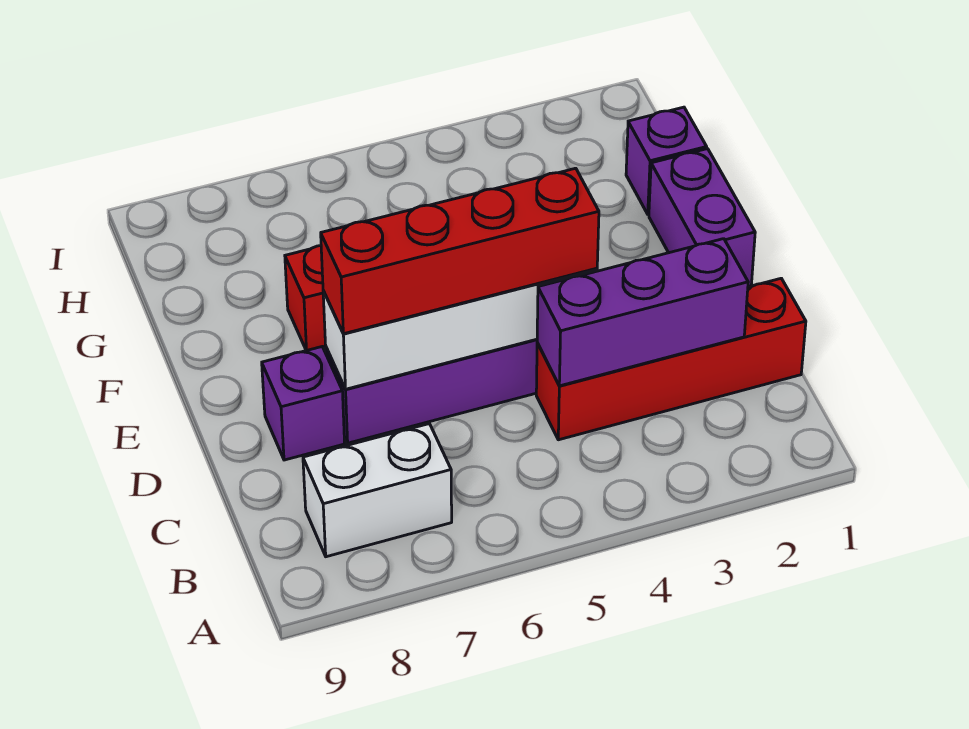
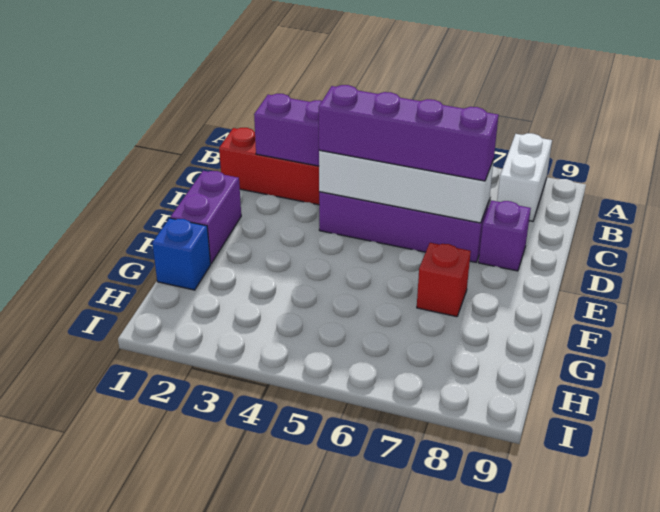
white brick B7:B8 level 1 -> white brick A8:B8 level 1
red brick D4:D7 level 3 -> purple brick D4:D7 level 3
purple brick G1 level 1 -> blue brick G1 level 1

